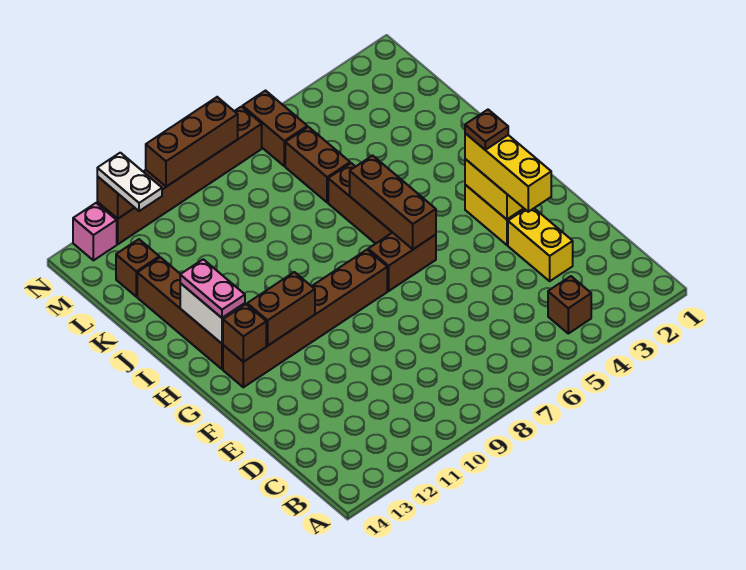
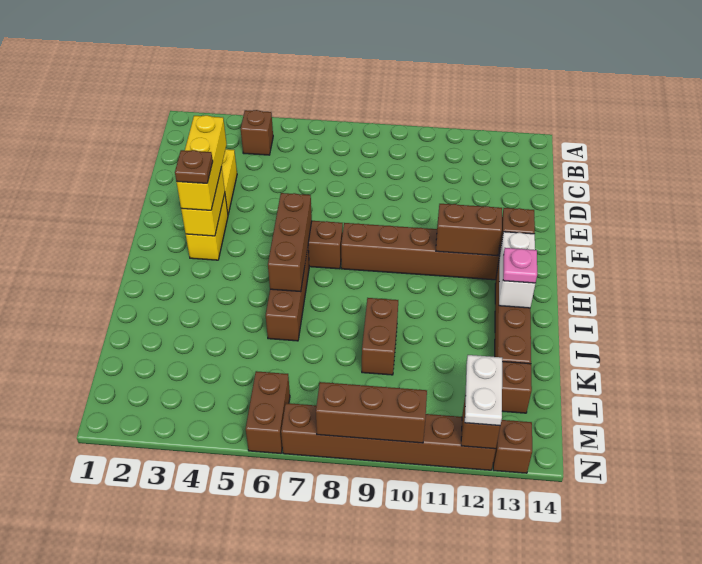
pink plate H13:I13 level 3 -> pink plate I13 level 3
brown brick K6:L6 level 1 -> brown brick J9:K9 level 1
pink brick N13 level 1 -> brown brick N13 level 1

